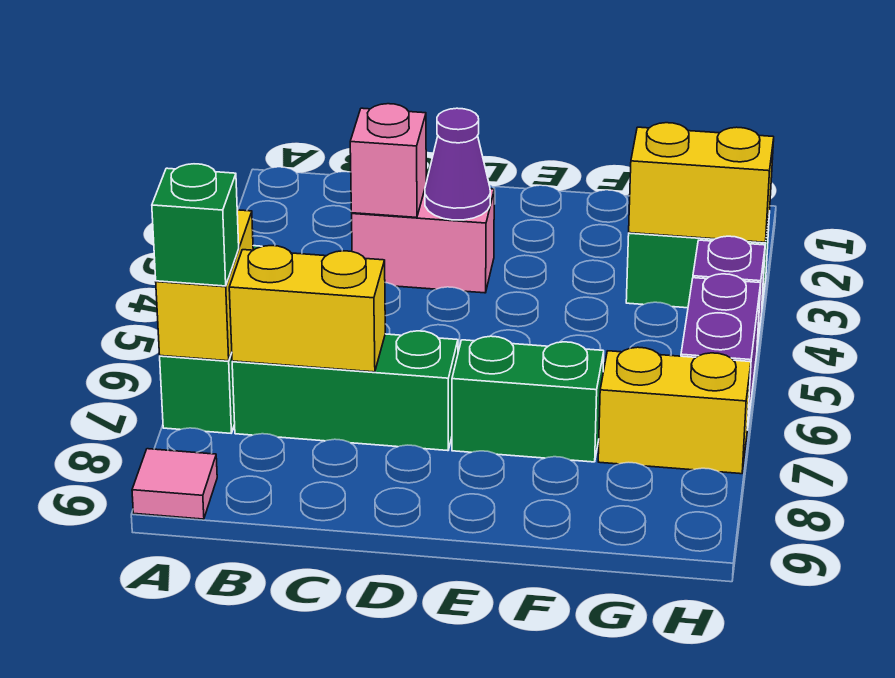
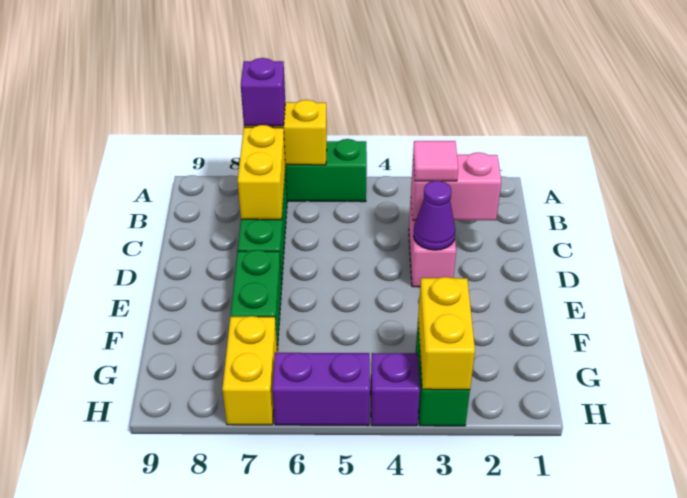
green brick A7 level 3 -> purple brick A7 level 3
pink tile A9 level 1 -> pink tile C3 level 3
pink brick C3 level 2 -> pink brick C2:C3 level 2

